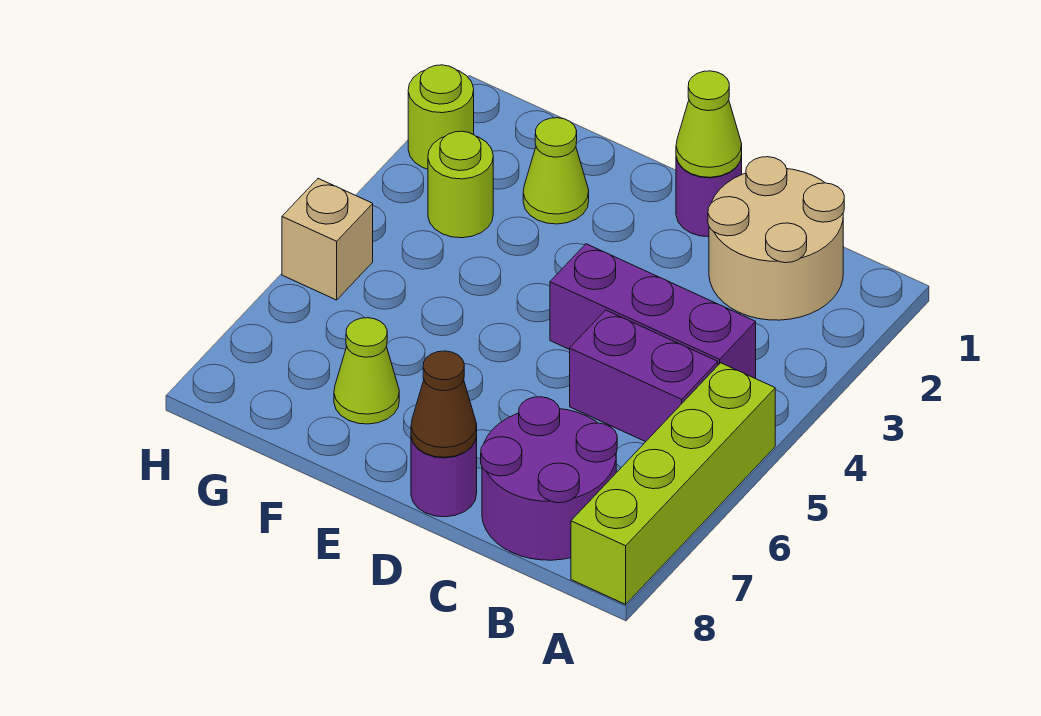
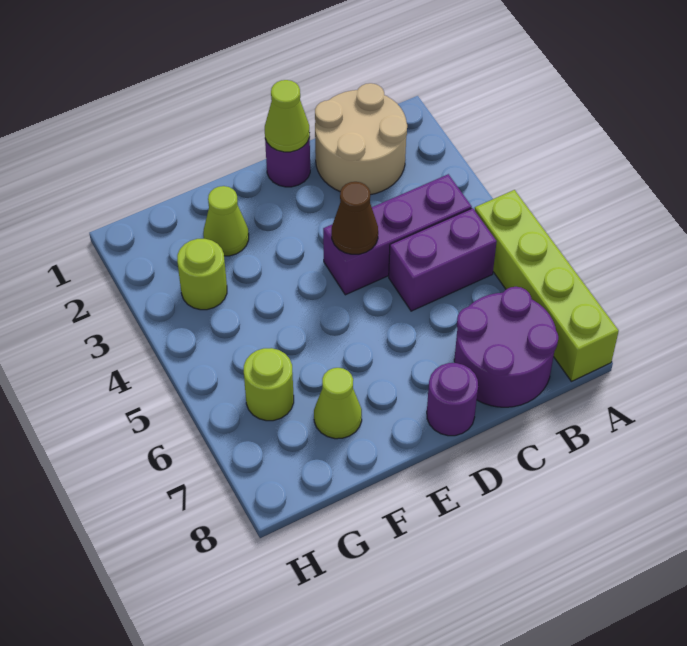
brown cone D8 level 2 -> brown cone D4 level 2
lime round brick H2 level 1 -> lime round brick G6 level 1
tan brick H5 level 1 -> none

